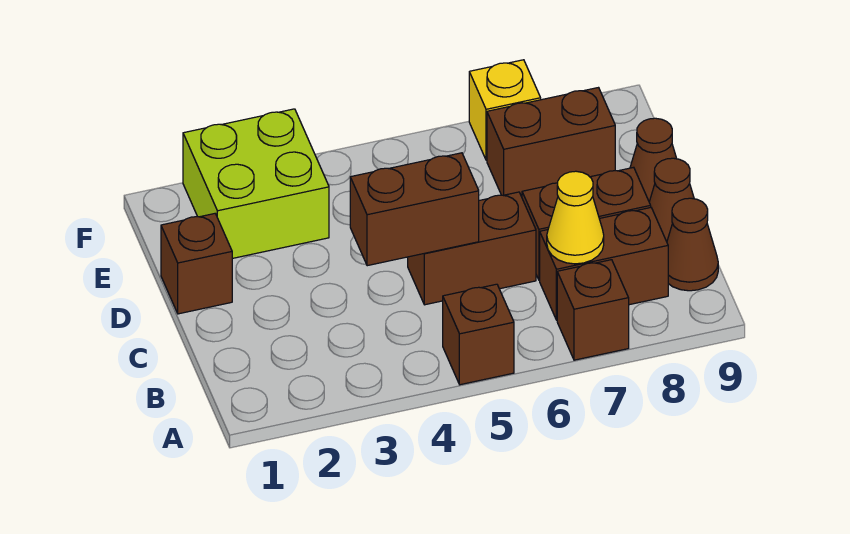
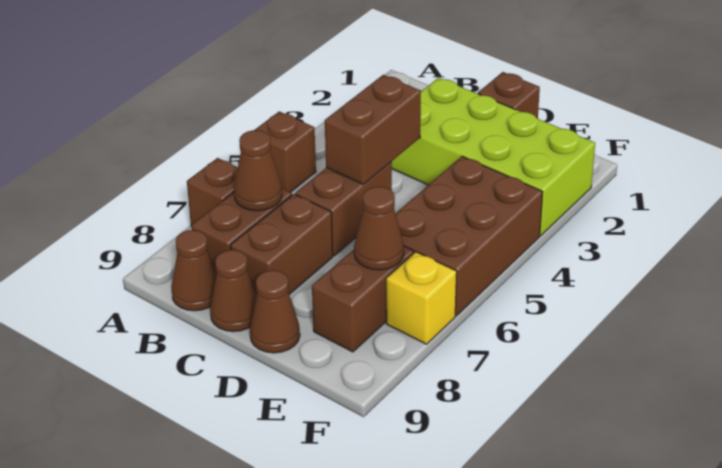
yellow cone B7 level 2 -> brown cone B7 level 2
lime brick E2:F3 level 1 -> lime brick C2:F3 level 1
none -> brown brick E4:F6 level 1
none -> brown cone E7 level 2

